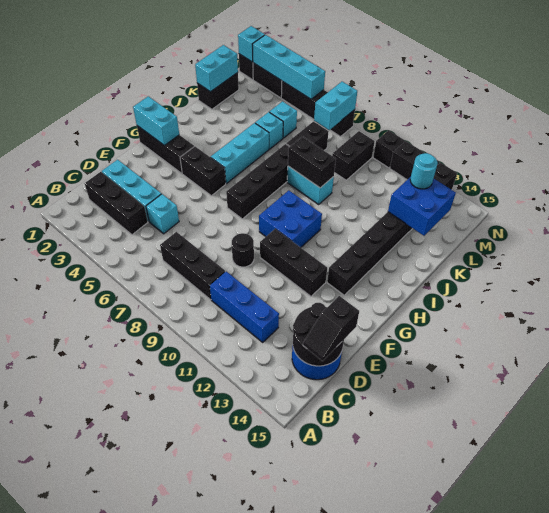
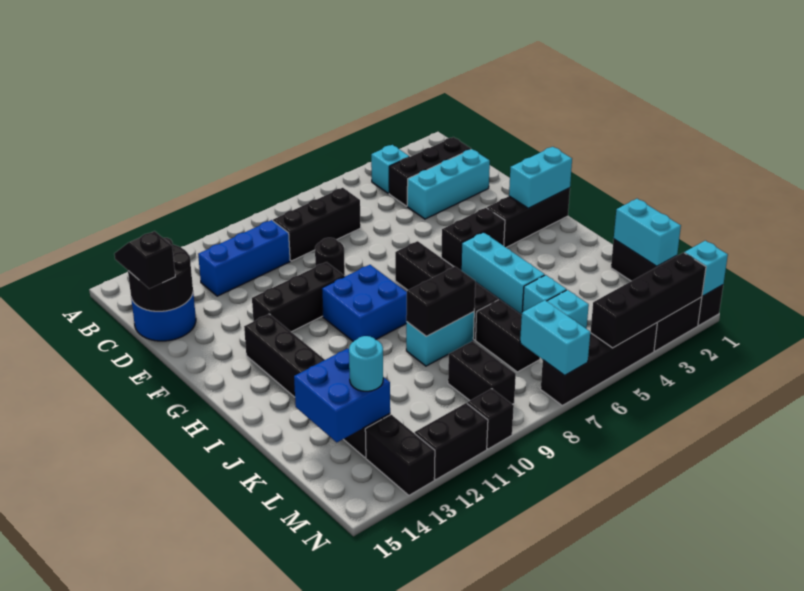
cyan brick D5 level 1 -> cyan brick B4 level 1
cyan brick N2:N5 level 2 -> black brick N2:N5 level 2

